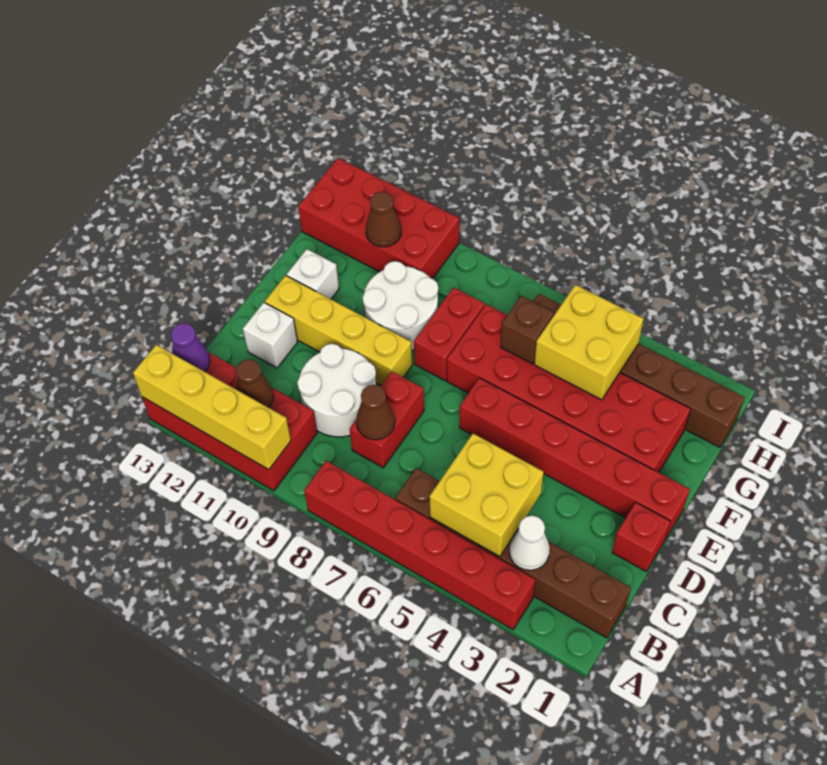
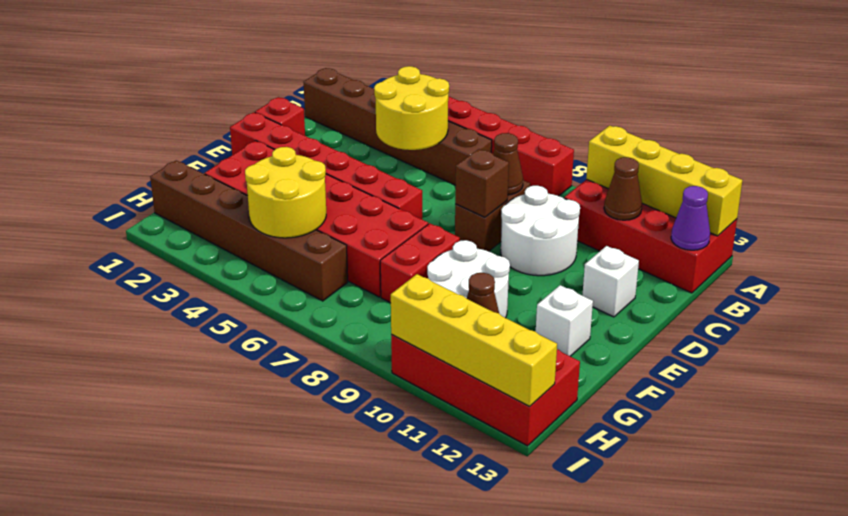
white cone B3 level 2 -> none
yellow brick B4:C5 level 2 -> yellow round brick B4:C5 level 2
red brick C8:D8 level 1 -> brown brick C8:D8 level 1
yellow brick E9:E12 level 1 -> yellow brick I10:I13 level 2
yellow brick G4:H5 level 2 -> yellow round brick G4:H5 level 2
brown brick G6 level 2 -> brown brick D8 level 2

